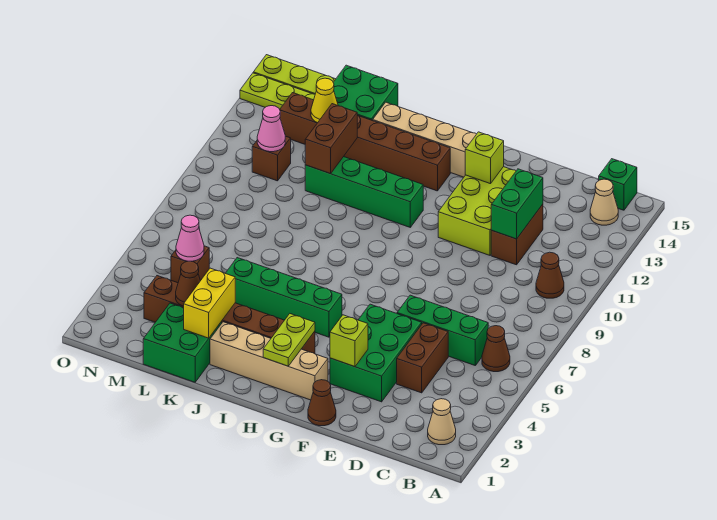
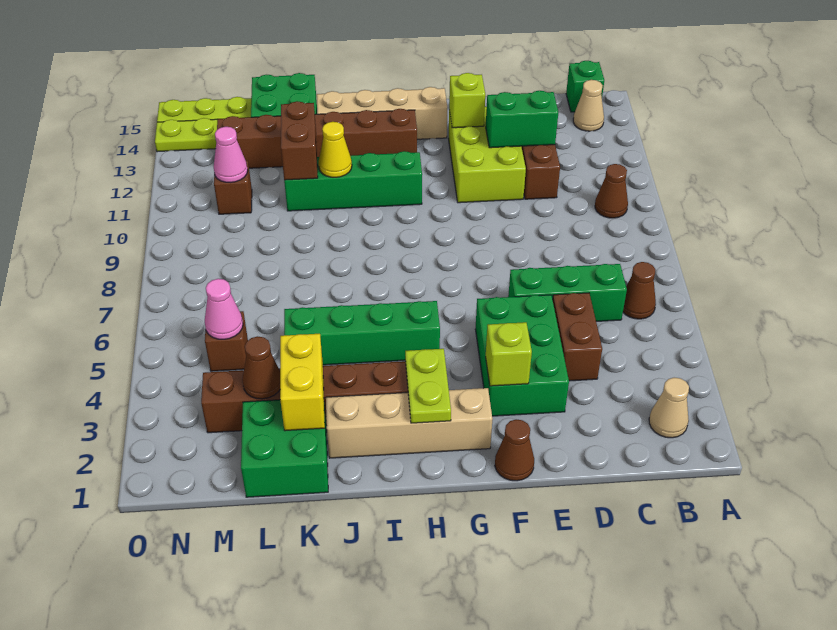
green brick D11:D12 level 2 -> green brick D12:E12 level 2
yellow cone L13 level 2 -> yellow cone J11 level 2

